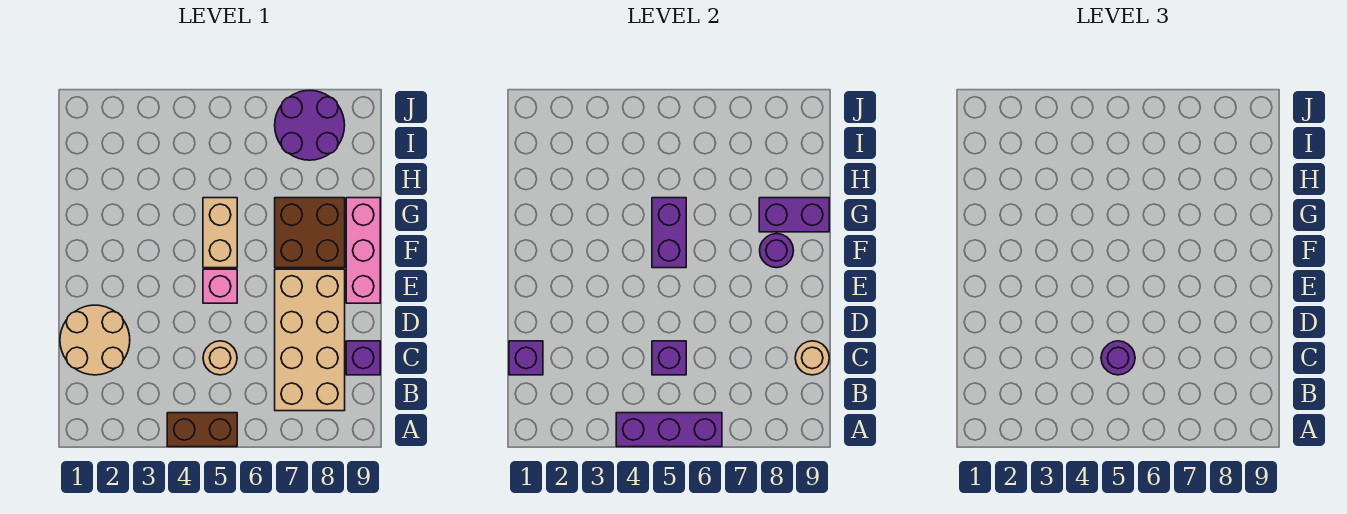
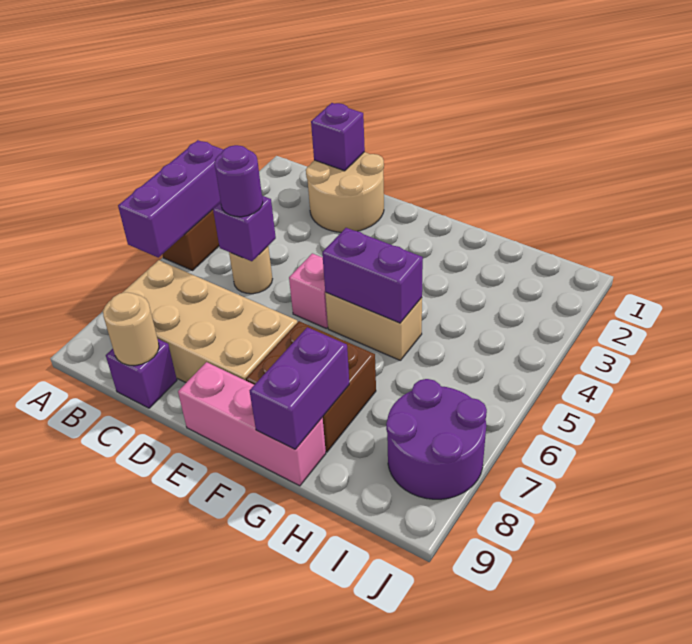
purple round brick F8 level 2 -> none

